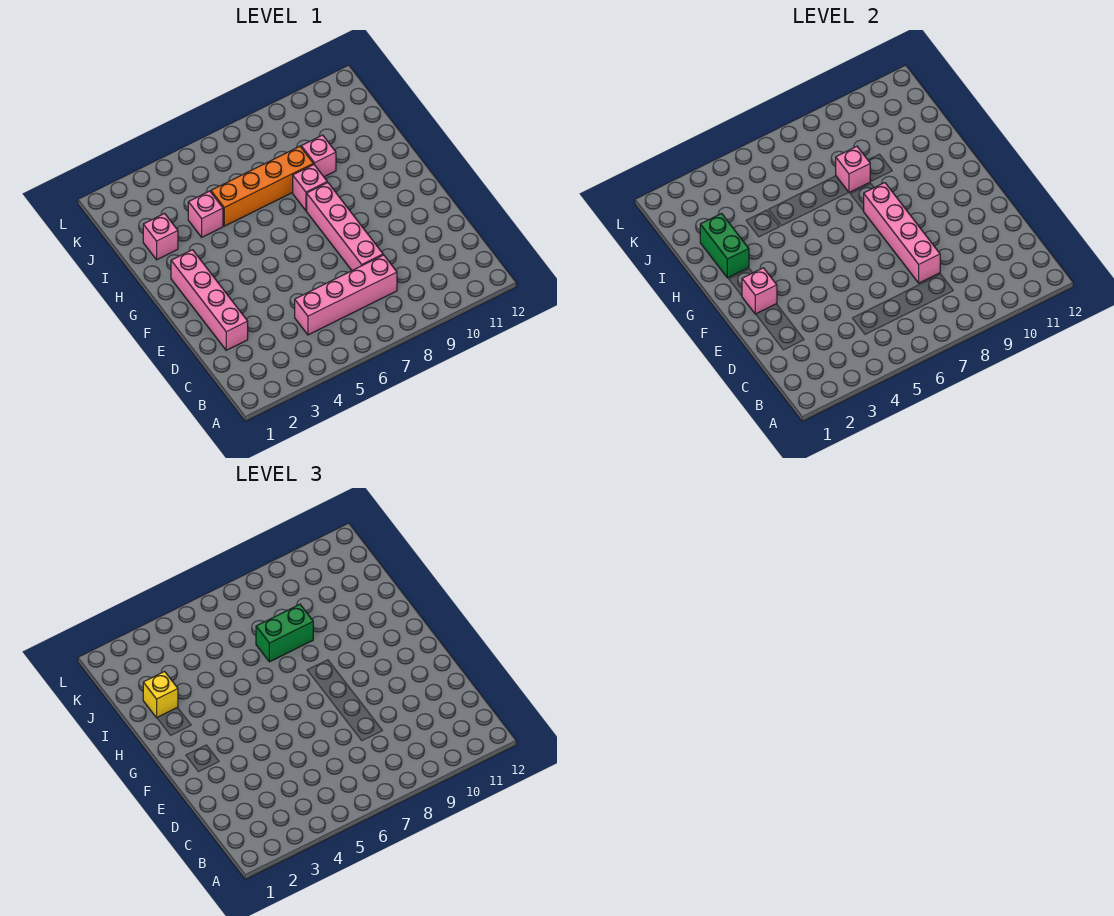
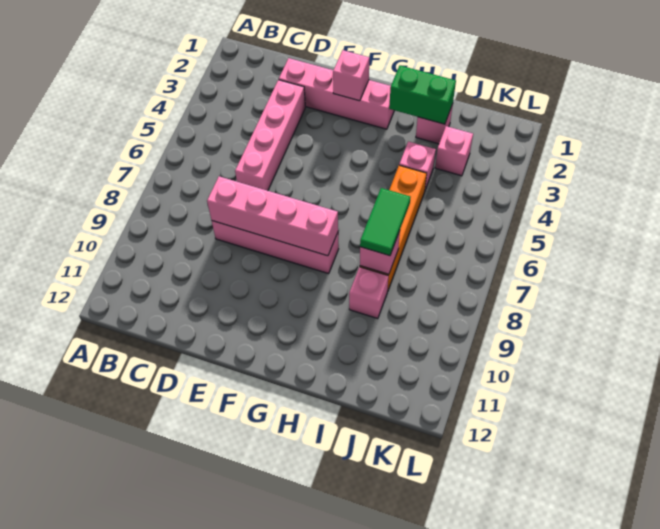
pink brick C5:C8 level 1 -> pink brick D3:D6 level 1
pink brick H8 level 1 -> pink brick J3 level 1
yellow brick I2 level 3 -> none
green brick I7:I8 level 3 -> green tile I7:I8 level 3

